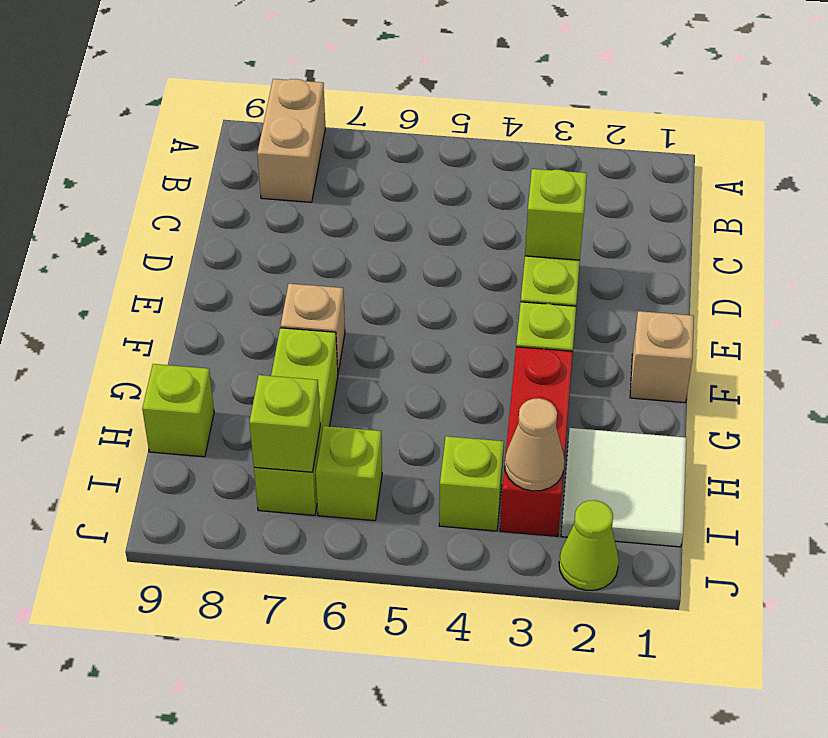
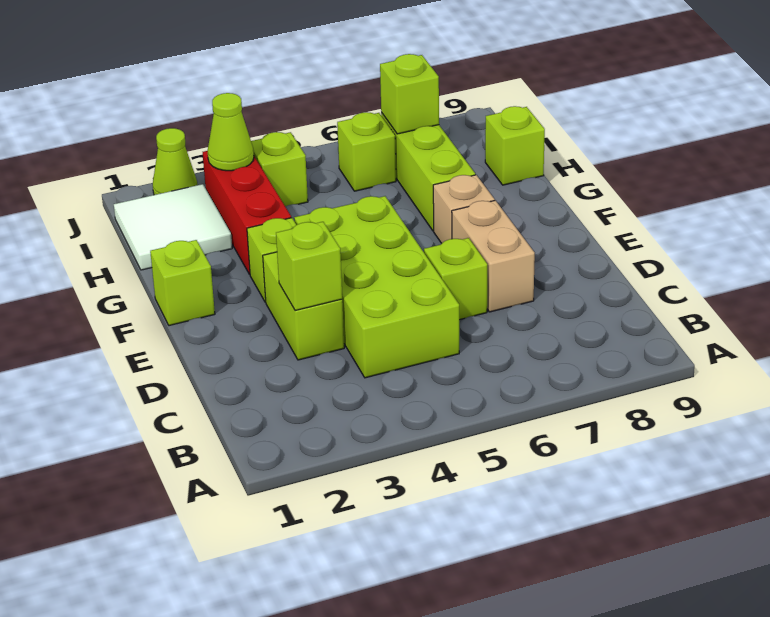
tan brick A8:B8 level 1 -> tan brick D7:E7 level 1
none -> lime brick C4:F5 level 1
none -> lime brick D6 level 1
tan brick F1 level 1 -> lime brick F1 level 1
tan cone I3 level 2 -> lime cone I3 level 2

